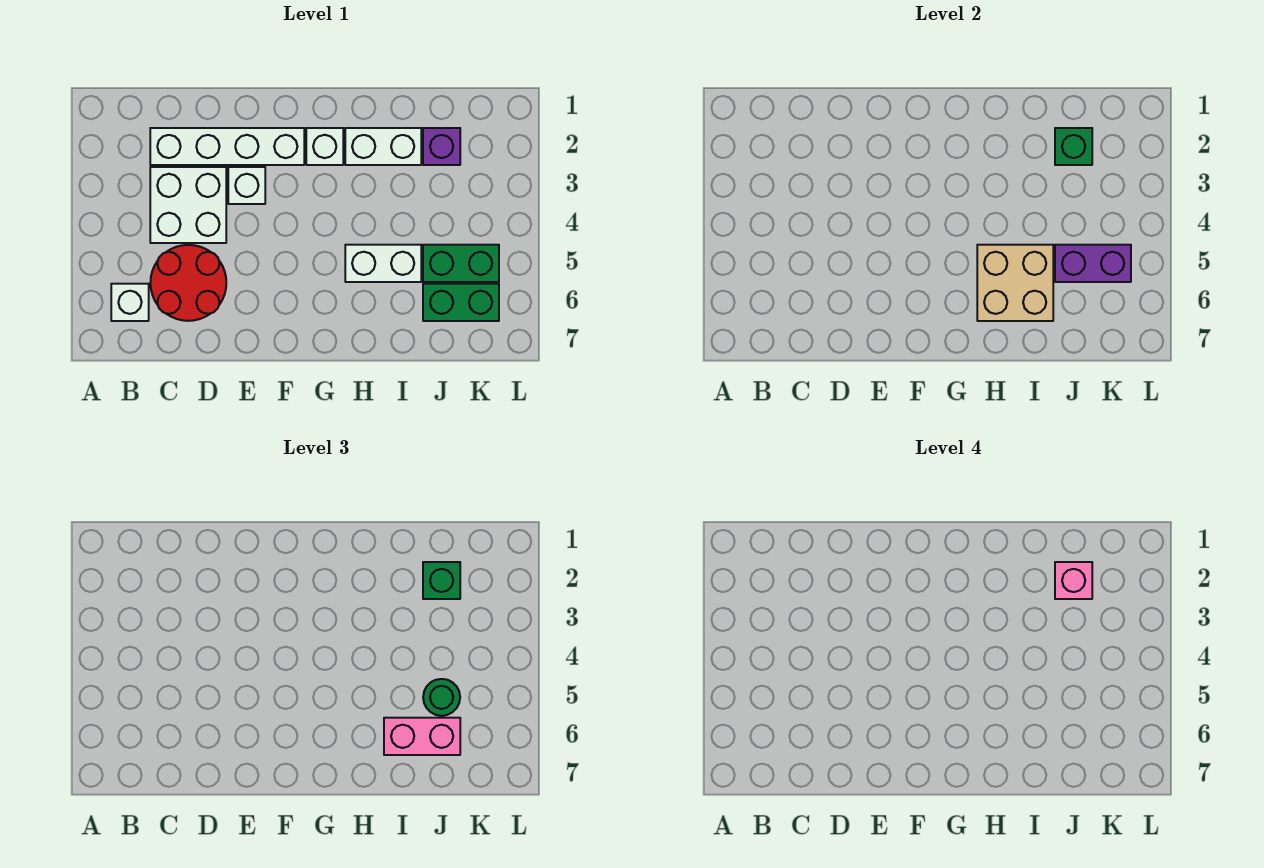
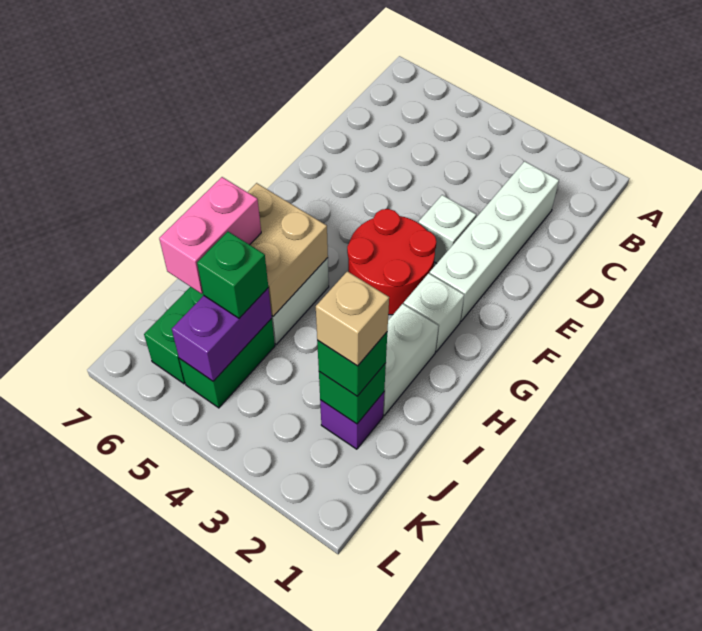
white brick B6 level 1 -> none
white brick C3:D4 level 1 -> none
red round brick C5:D6 level 1 -> red round brick F3:G4 level 1
pink brick J2 level 4 -> tan brick J2 level 4
green round brick J5 level 3 -> green brick J5 level 3

